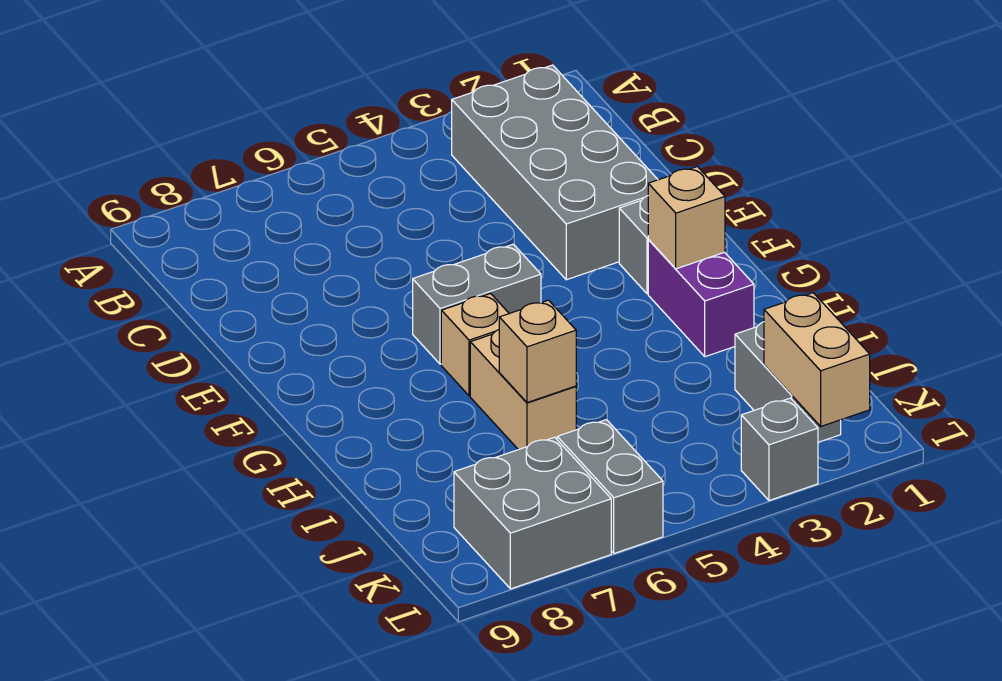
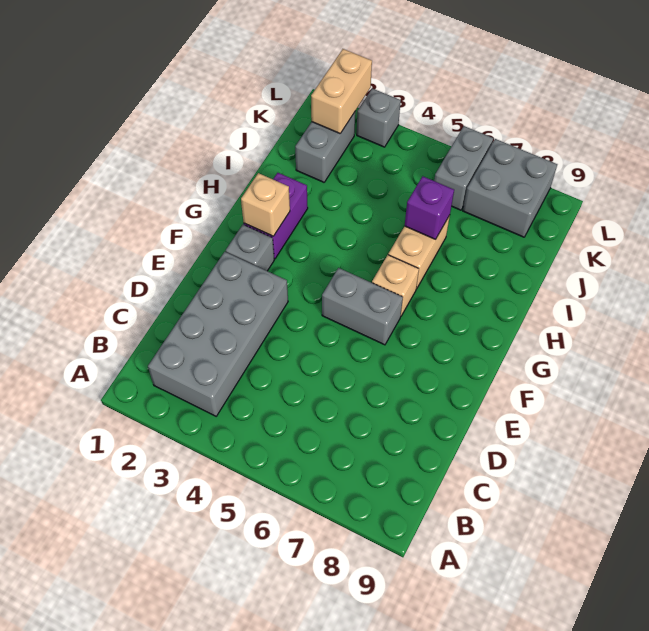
tan brick I6 level 2 -> purple brick I6 level 2

